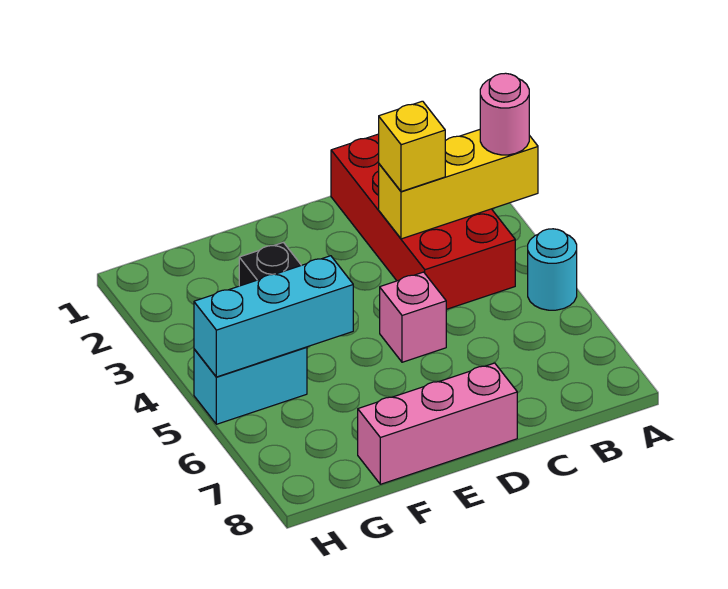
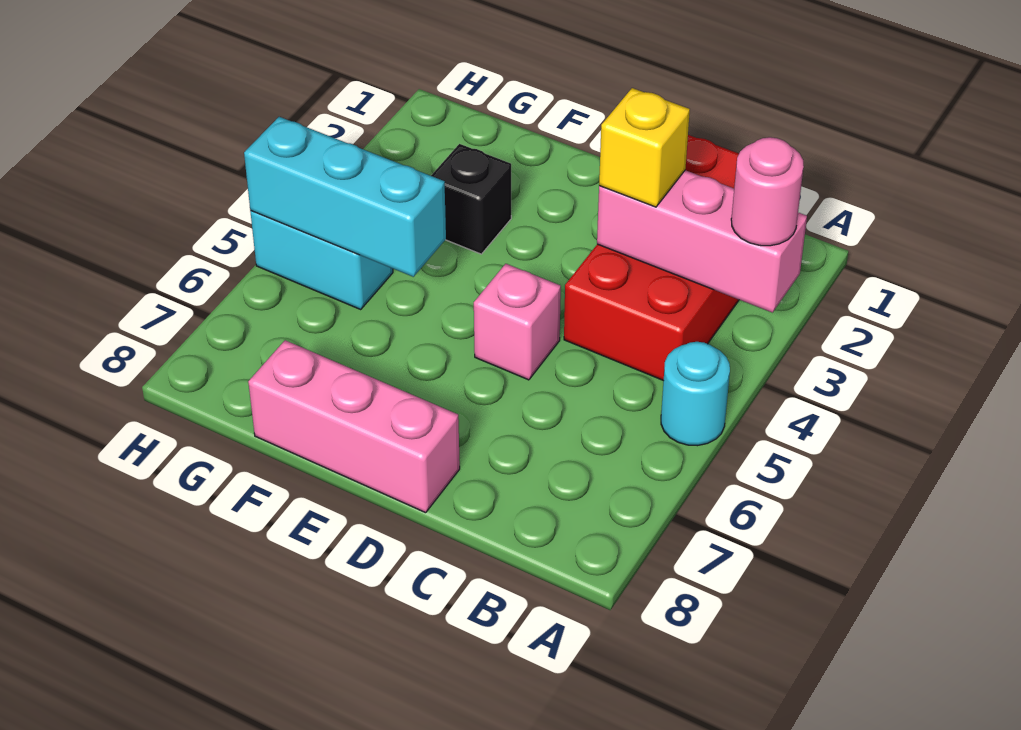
yellow brick A3:C3 level 2 -> pink brick A3:C3 level 2

